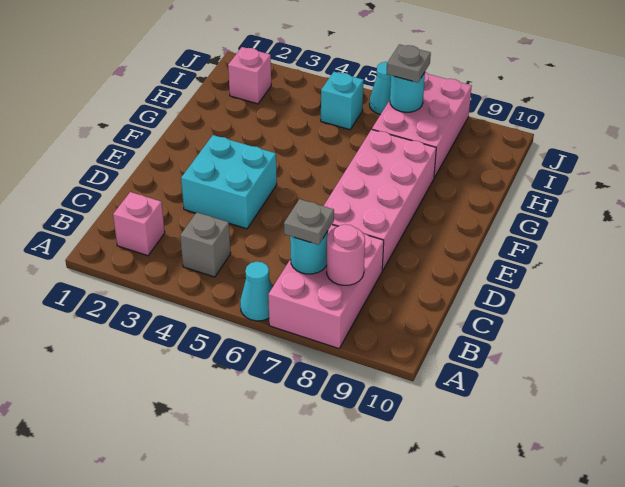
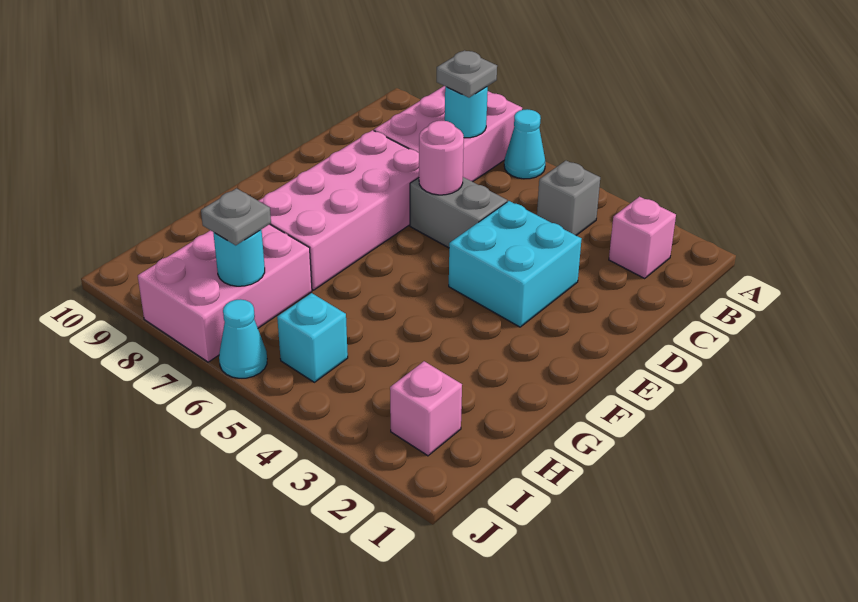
pink round brick B8 level 2 -> pink round brick D6 level 2
none -> grey brick D5:D6 level 1

